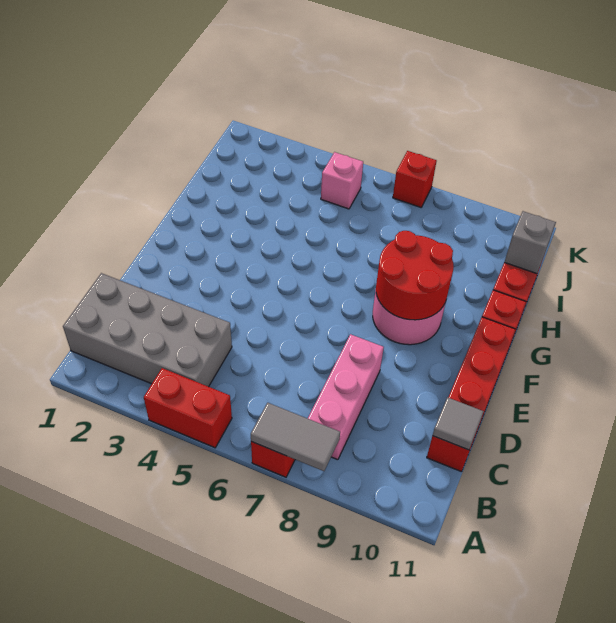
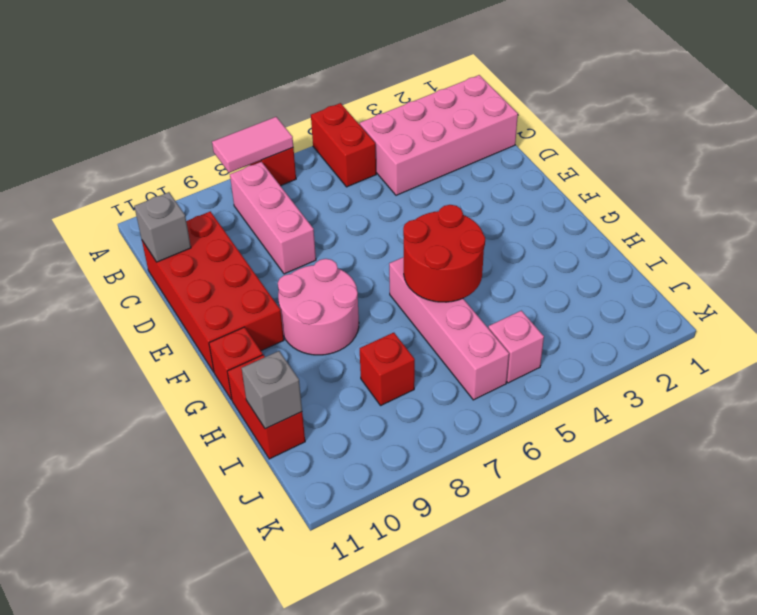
red brick A4:A5 level 1 -> red brick A5:B5 level 1
grey tile A7:A8 level 2 -> pink tile A7:A8 level 2
grey brick B1:C4 level 1 -> pink brick B1:C4 level 1
red brick C11:F11 level 1 -> red brick C10:F11 level 1
grey tile C11 level 2 -> grey brick C11 level 2
red round brick F8:G9 level 2 -> red round brick G5:H6 level 2
none -> pink brick G6:J6 level 1
red brick K7 level 1 -> red brick I8 level 1

